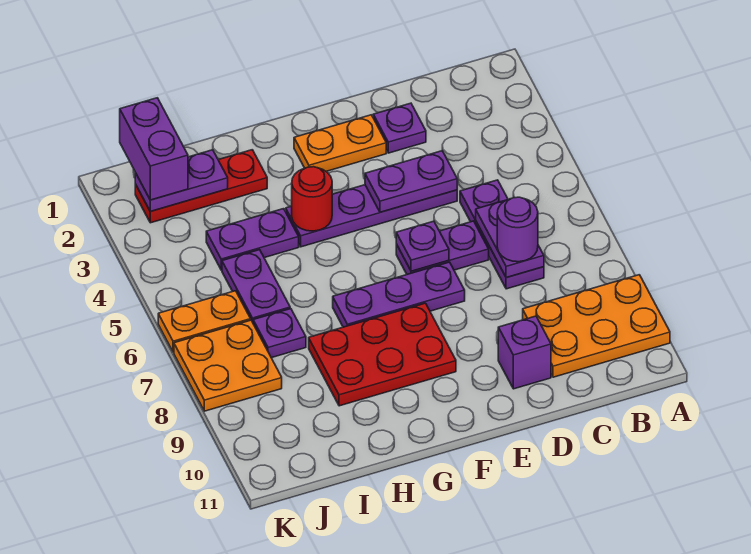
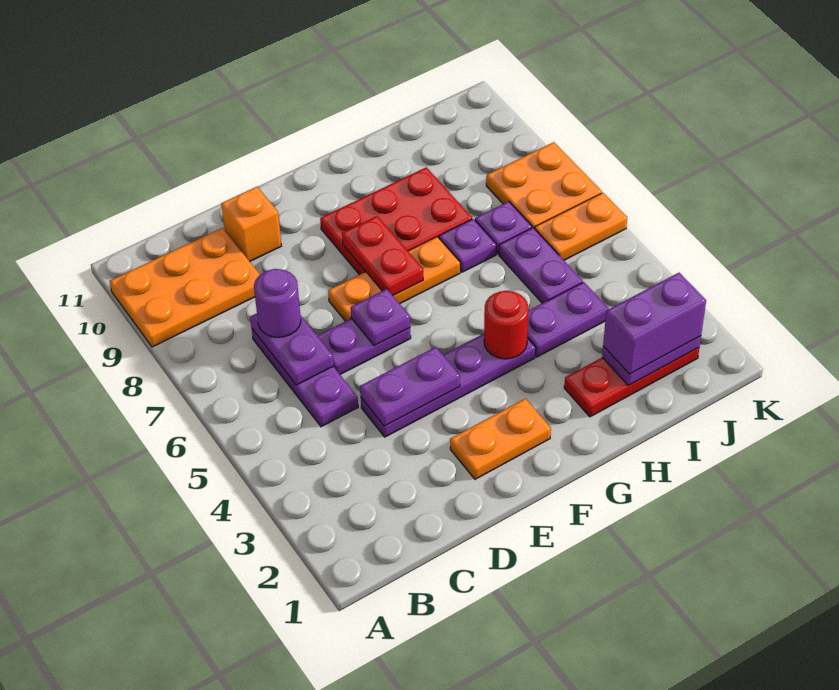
purple plate D2 level 1 -> purple plate H7 level 1
purple brick D10 level 1 -> orange brick D10 level 1
purple plate E7:G7 level 1 -> orange plate E7:G7 level 1
none -> red plate F7:F8 level 2
purple brick J1:J2 level 3 -> purple brick I2:J2 level 3

